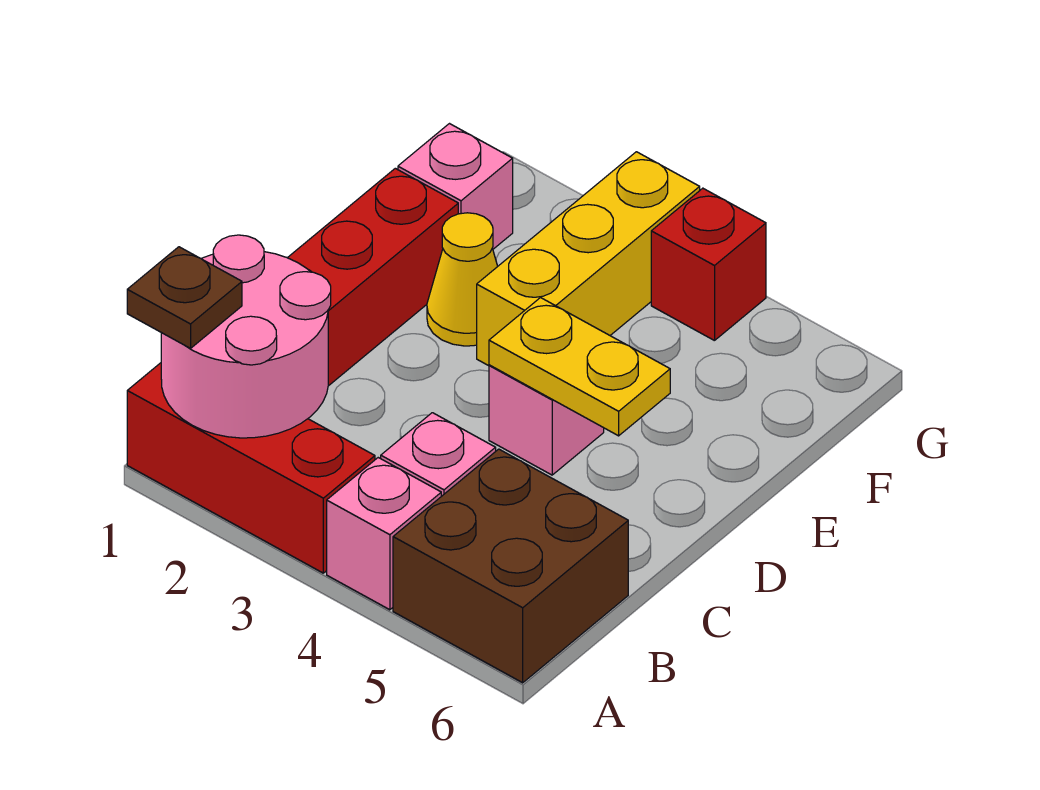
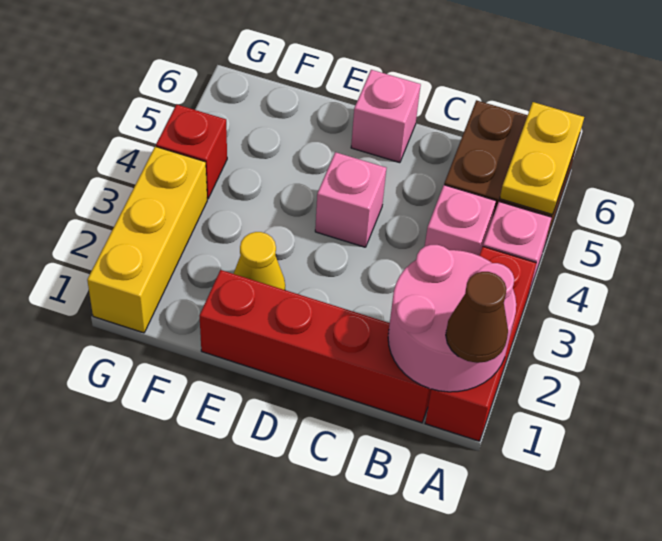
brown plate A1 level 3 -> brown cone A1 level 3
yellow plate D4:D5 level 2 -> yellow plate A5:A6 level 2
yellow brick E3:G3 level 1 -> yellow brick G1:G3 level 1
pink brick F1 level 1 -> pink brick D6 level 1

